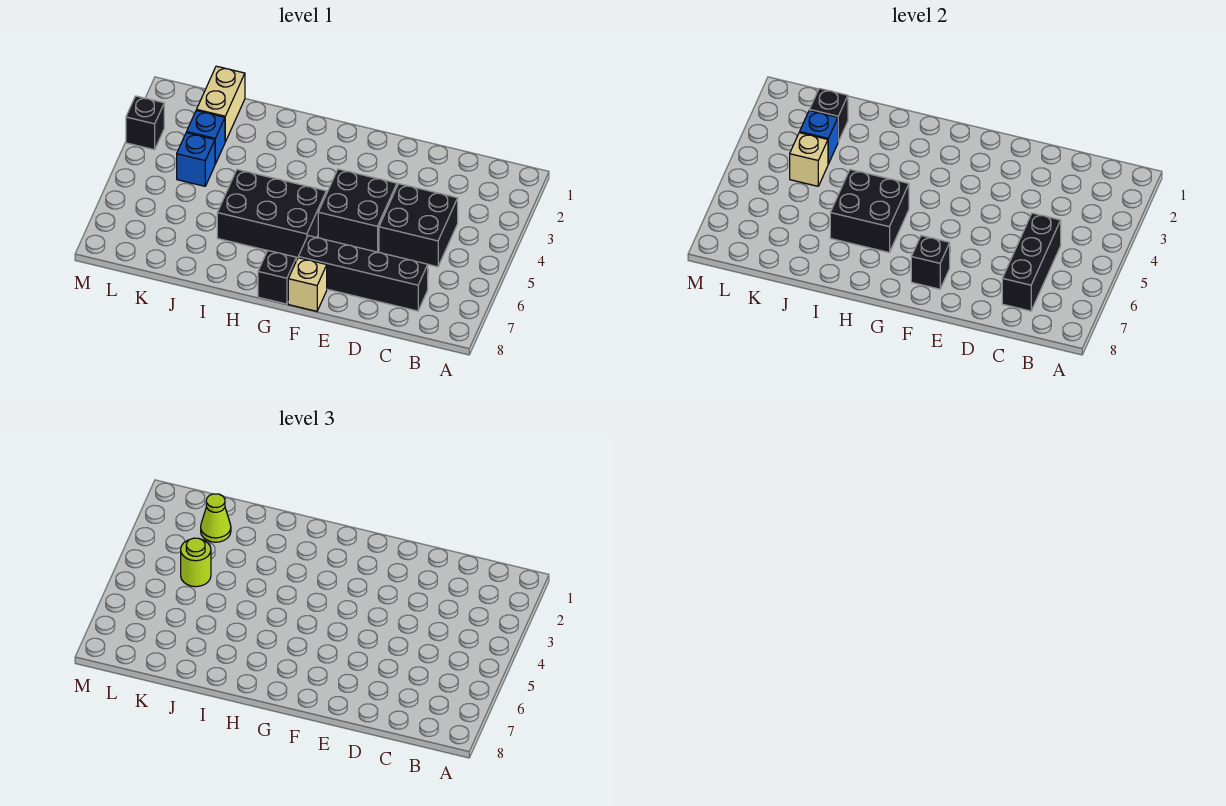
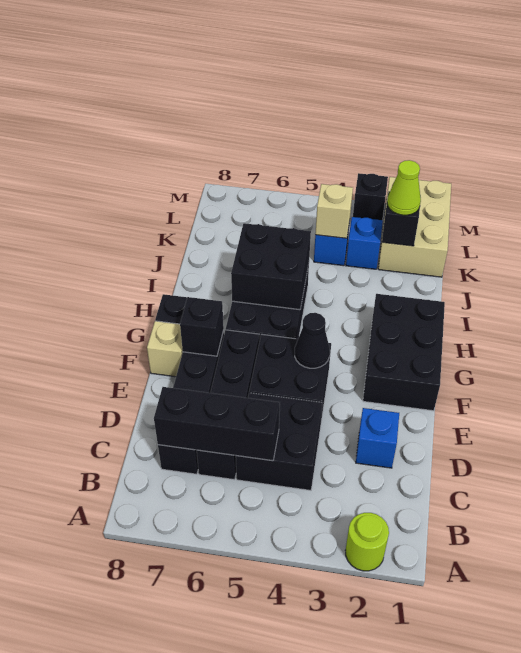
none -> black brick C6:F6 level 1
none -> black brick F1:H2 level 1
none -> black cone F4 level 2
tan brick K1:K2 level 1 -> tan brick K1:M2 level 1
blue brick K3 level 2 -> blue brick D2 level 1
lime round brick K4 level 3 -> lime round brick A2 level 1

